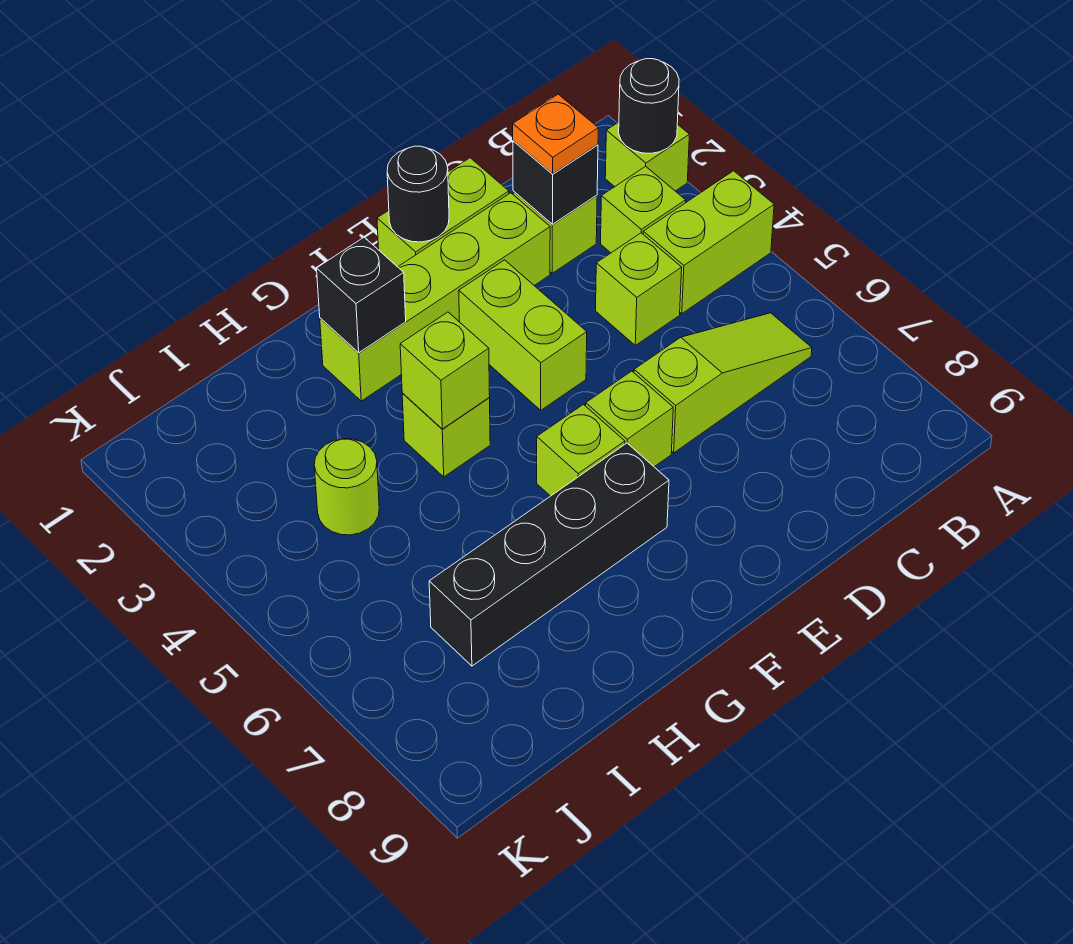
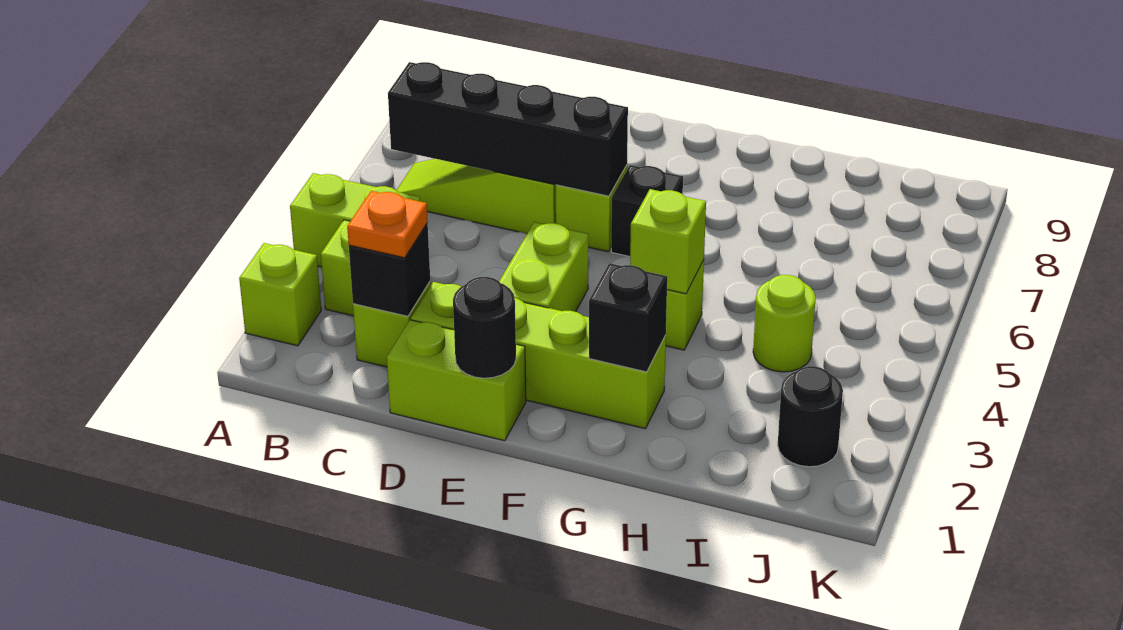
black round brick A2 level 2 -> black round brick J2 level 1
lime brick C4 level 1 -> none
lime brick F6 level 1 -> black brick F6 level 1
black brick F7:I7 level 1 -> black brick B6:E6 level 2

